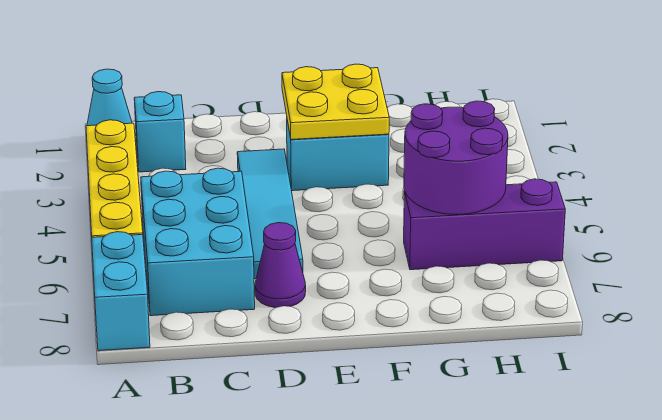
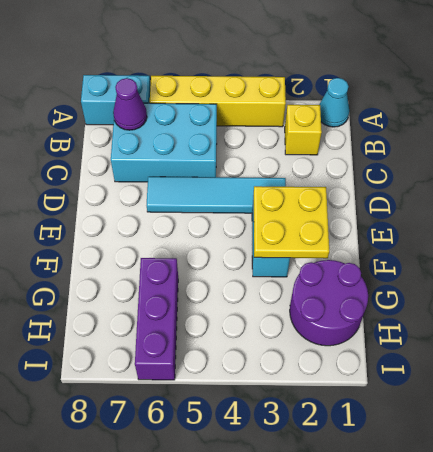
cyan brick B2 level 1 -> yellow brick B2 level 1
purple cone D7 level 1 -> purple cone B7 level 2
purple round brick G5:H6 level 2 -> purple round brick G1:H2 level 1

